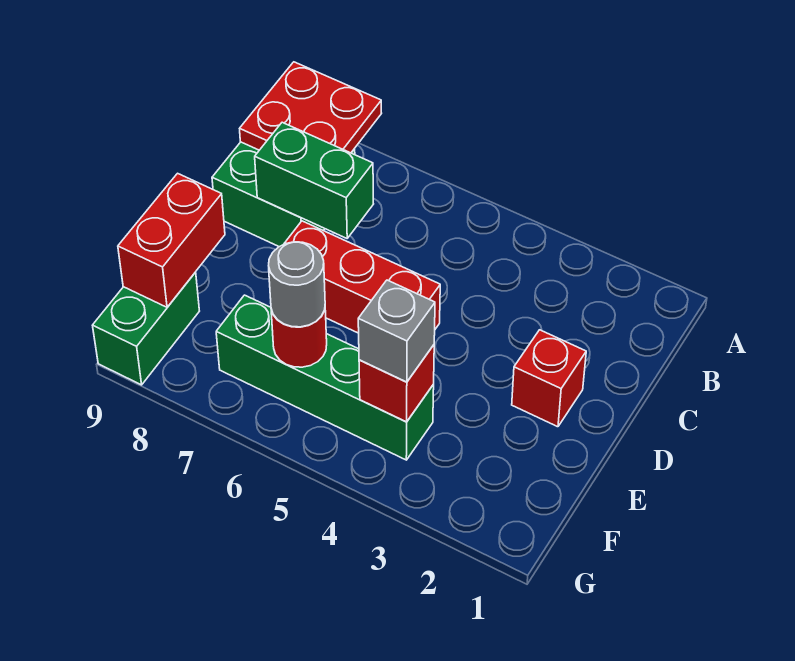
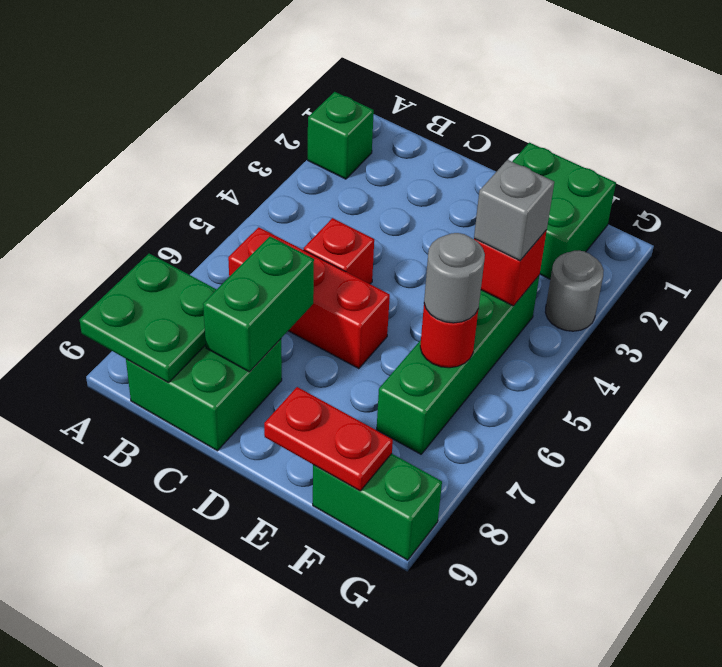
none -> green brick A2 level 1
red plate A8:B9 level 2 -> green plate A8:B9 level 2
red brick D2 level 1 -> red brick C5 level 1
red brick D5:D7 level 1 -> red brick B6:D6 level 1
none -> green brick E1:F2 level 1
red brick E9:F9 level 2 -> red plate E9:F9 level 2
none -> grey round brick G3 level 1

